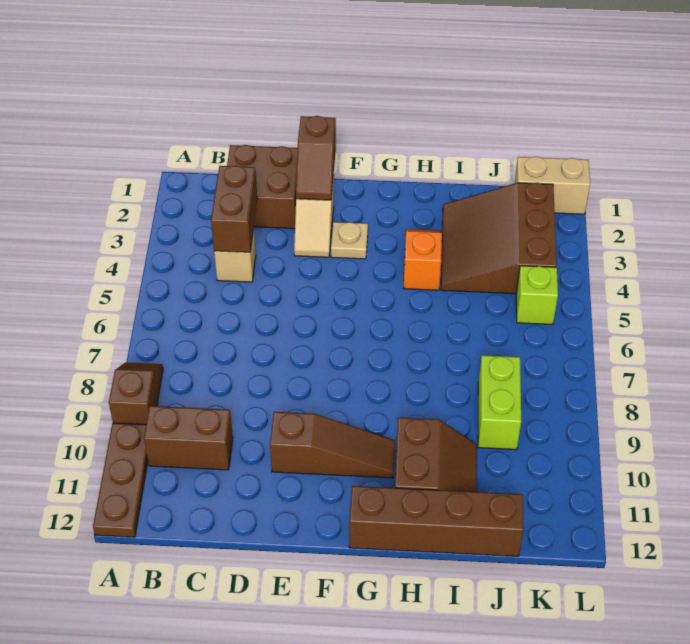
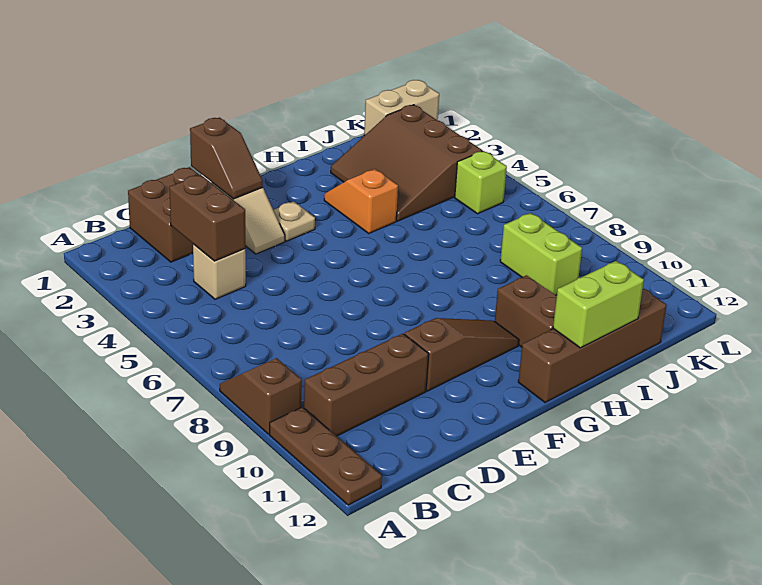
brown brick B10:C10 level 1 -> brown brick B10:D10 level 1
none -> lime brick H12:I12 level 2

